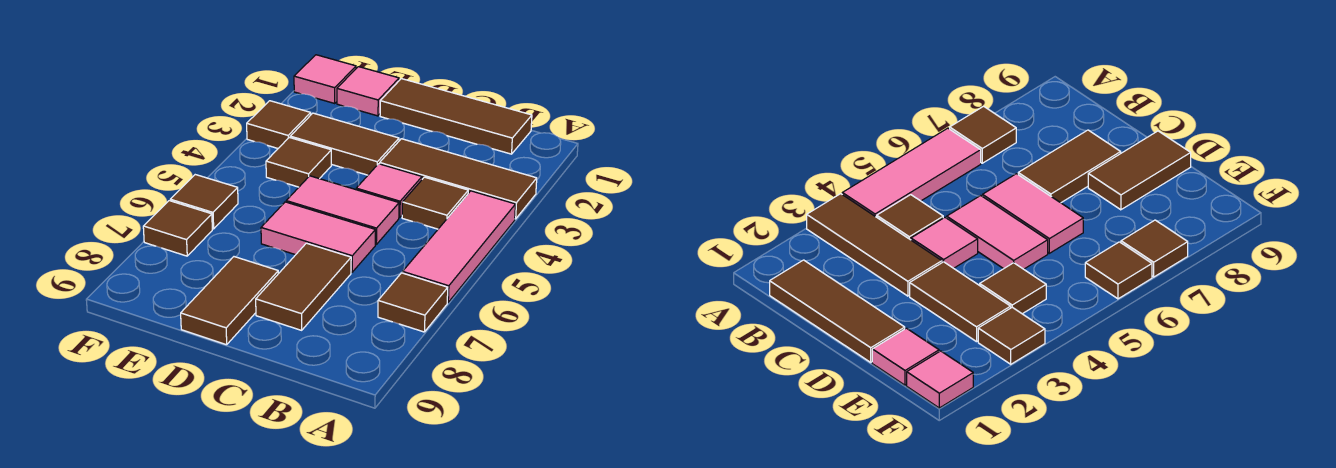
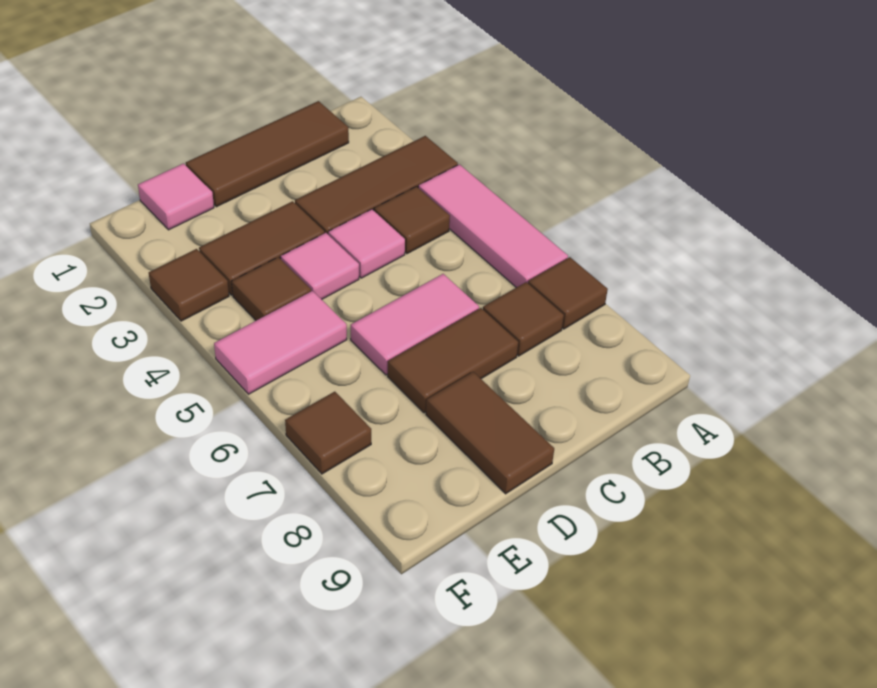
pink tile C5:D5 level 1 -> pink tile E5:F5 level 1
brown tile C7:C8 level 1 -> brown tile C7:D7 level 1
pink tile F1 level 1 -> pink tile D4 level 1
brown tile F6 level 1 -> brown tile B7 level 1

